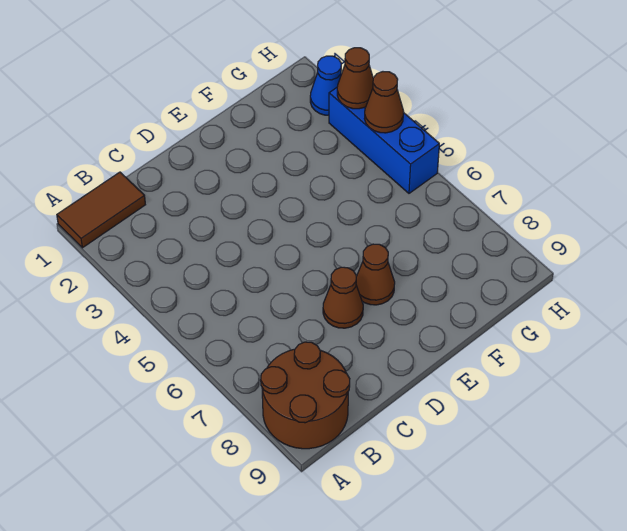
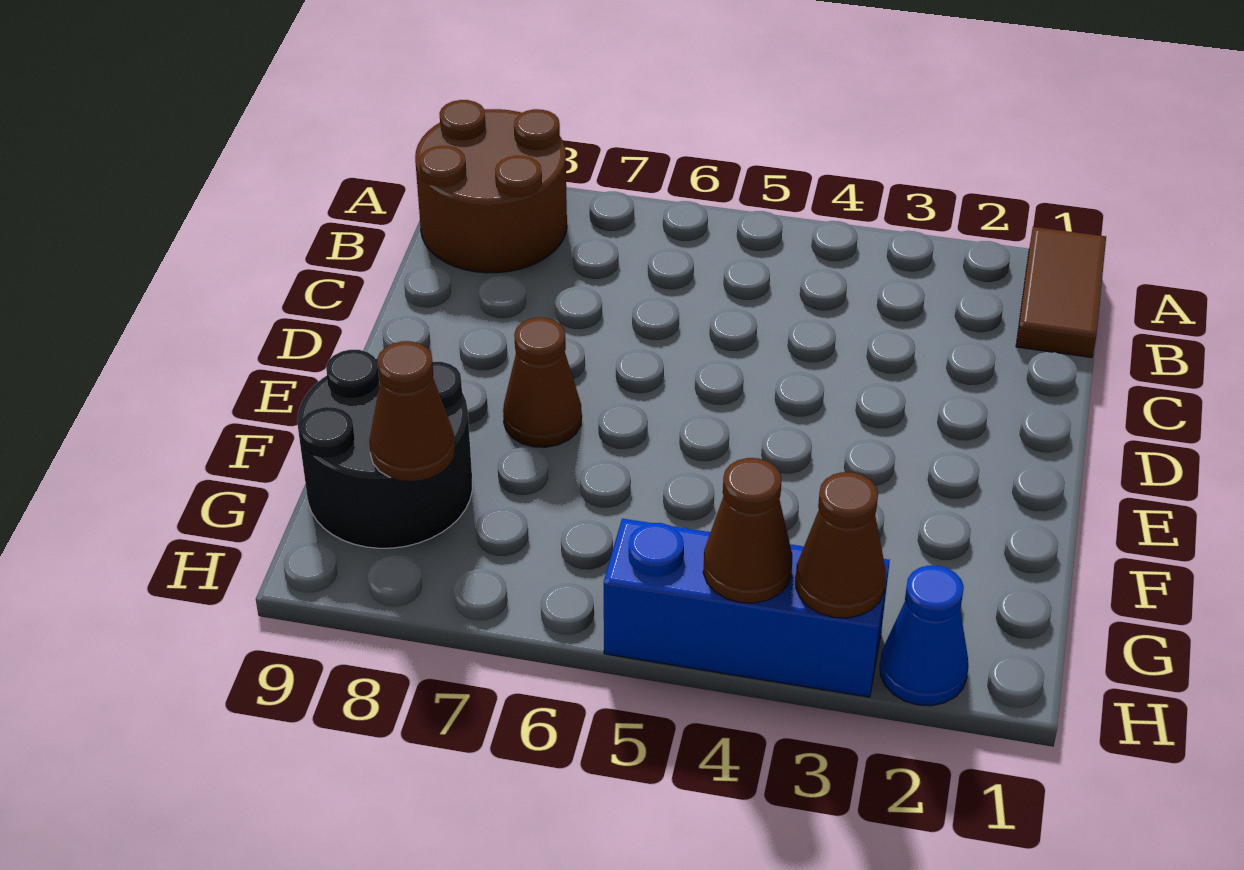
brown cone D7 level 1 -> brown cone G8 level 2
none -> black round brick F8:G9 level 1

